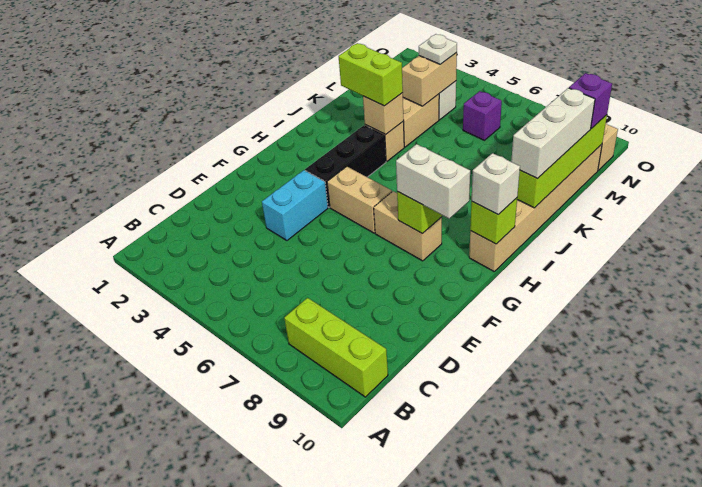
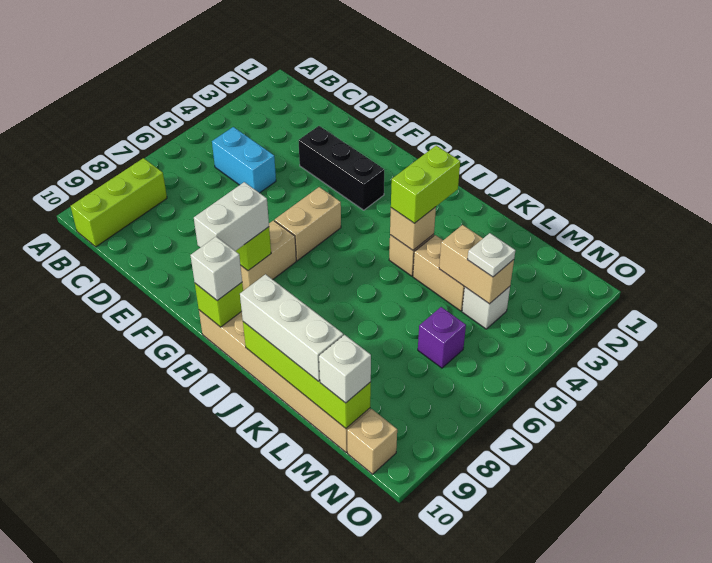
cyan brick E4:F4 level 1 -> cyan brick C5:D5 level 1
black brick G4:I4 level 1 -> black brick E3:G3 level 1
purple brick M10 level 3 -> white brick M10 level 3

